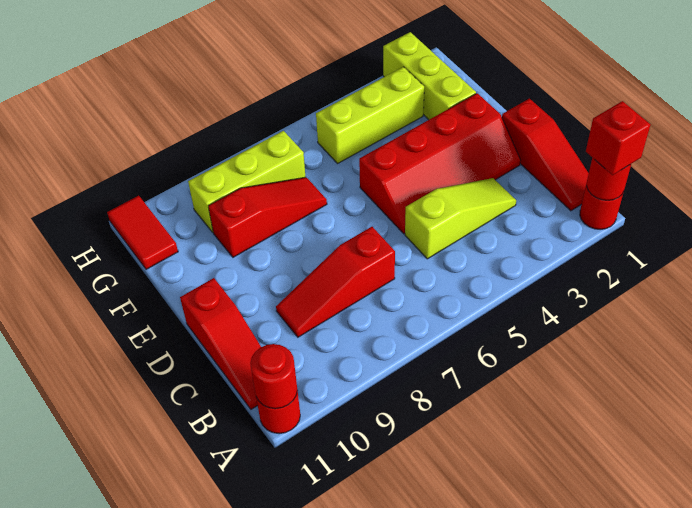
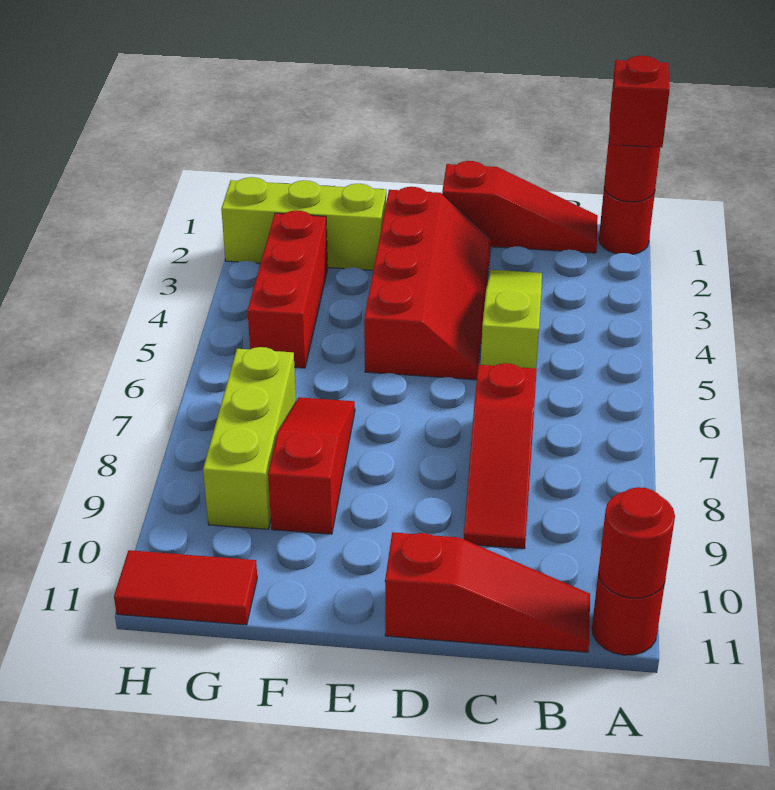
lime brick G3:G5 level 1 -> red brick G3:G5 level 1

